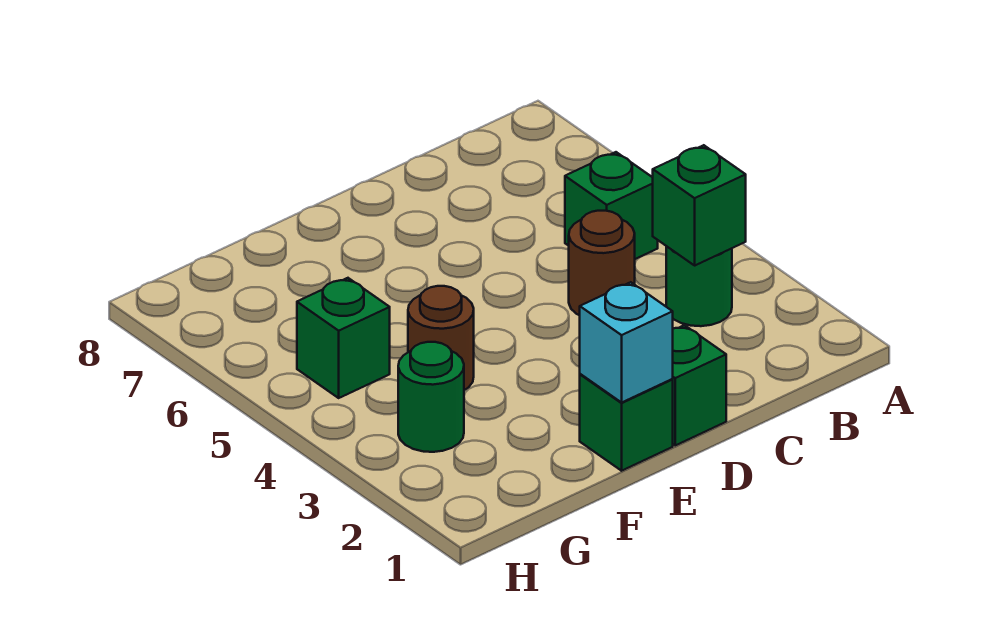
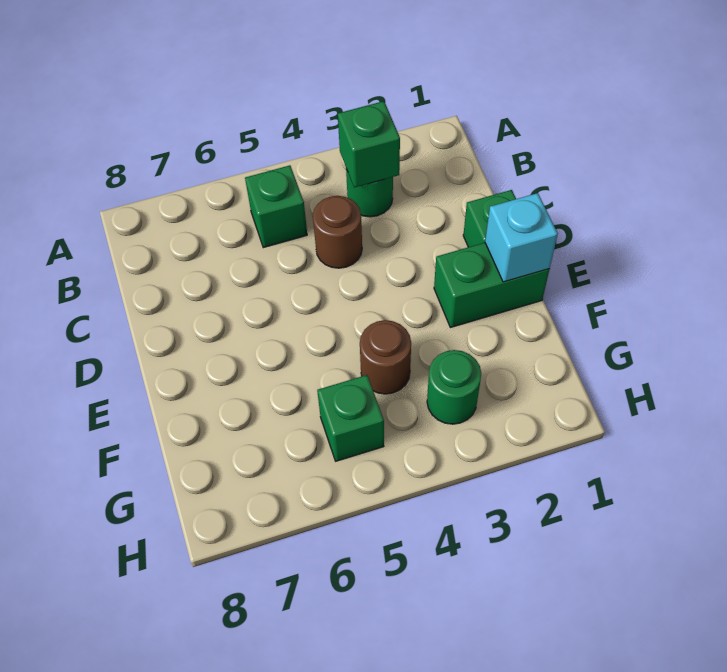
green brick E1 level 1 -> green brick E1:E2 level 1

